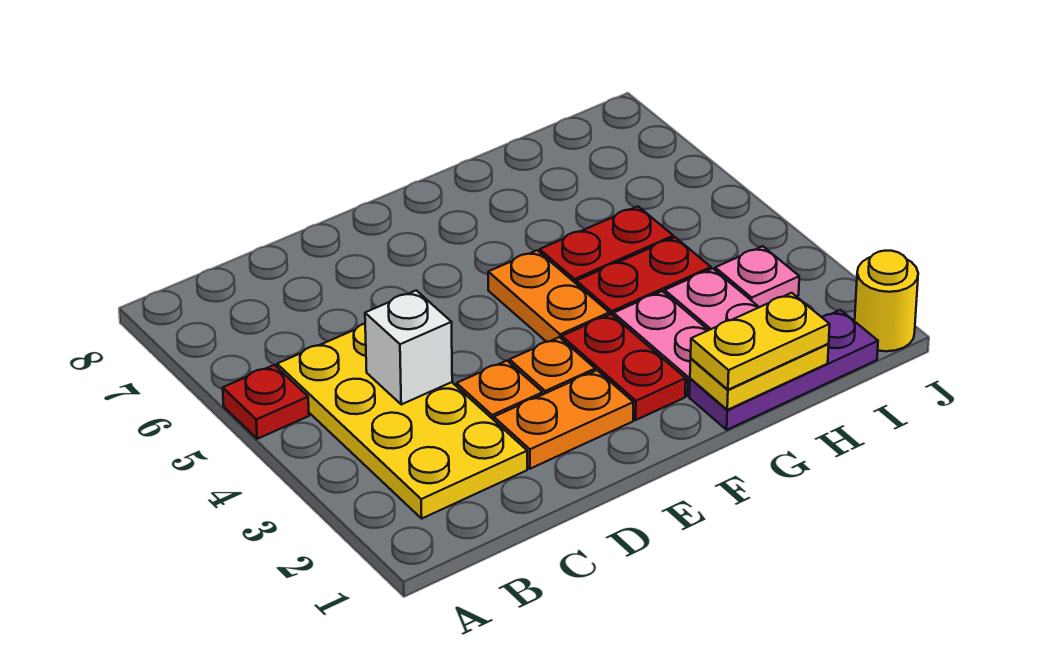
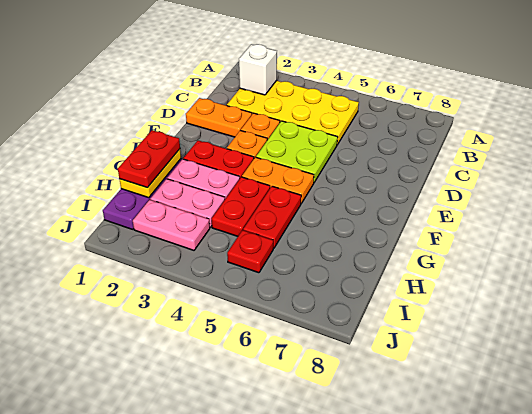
red plate A5 level 1 -> red plate I5 level 1
white brick C4 level 2 -> white brick B2 level 2
orange plate D2:E2 level 1 -> orange plate D1:D2 level 1
none -> lime plate D4:E5 level 1
yellow plate G1:H1 level 3 -> red plate G1:H1 level 3
pink plate I3 level 1 -> pink plate I2:I3 level 1
yellow round brick J1 level 1 -> none

